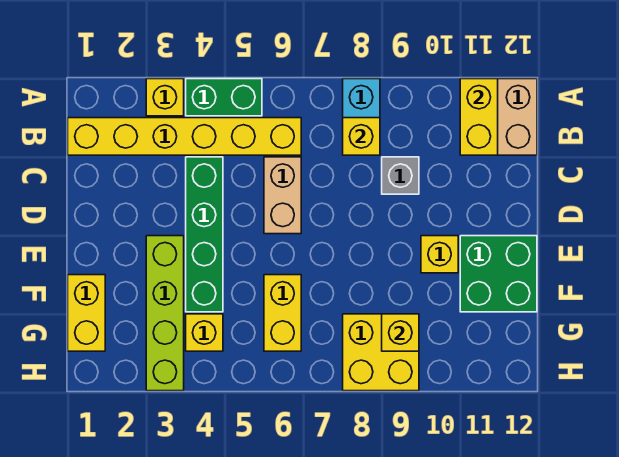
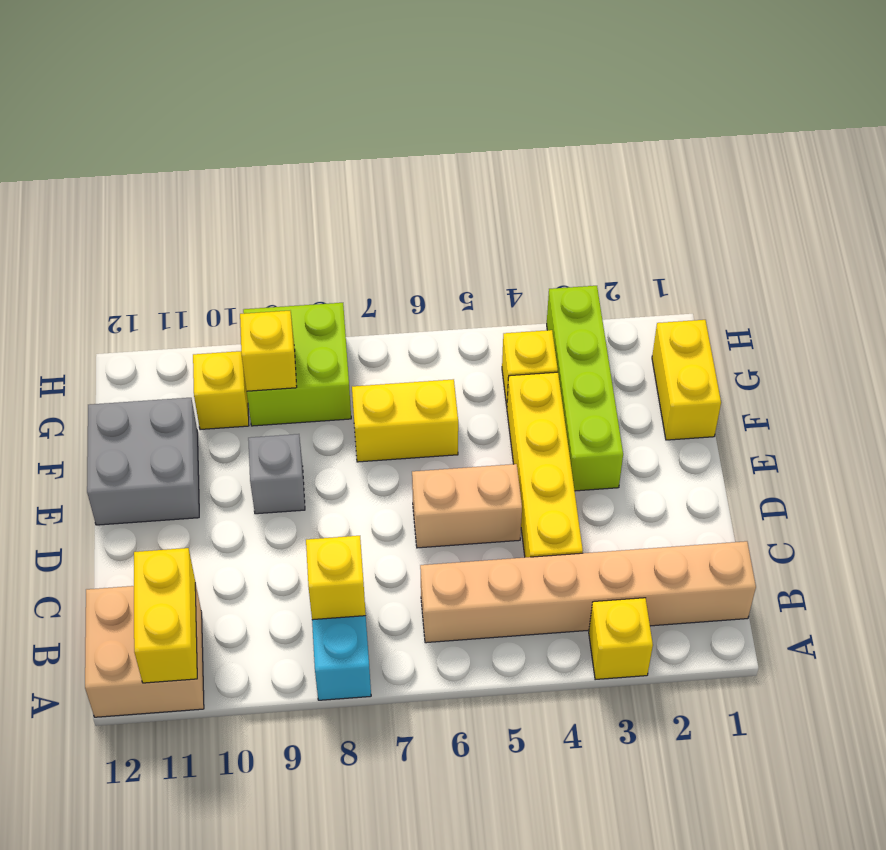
green brick A4:A5 level 1 -> none
yellow brick B1:B6 level 1 -> tan brick B1:B6 level 1
green brick C4:F4 level 1 -> yellow brick C4:F4 level 1
tan brick C6:D6 level 1 -> tan brick D5:D6 level 1
grey brick C9 level 1 -> grey brick E9 level 1
yellow brick E10 level 1 -> yellow brick G10 level 1
green brick E11:F12 level 1 -> grey brick E11:F12 level 1
yellow brick F6:G6 level 1 -> yellow brick F6:F7 level 1
yellow brick G8:H9 level 1 -> lime brick G8:H9 level 1

